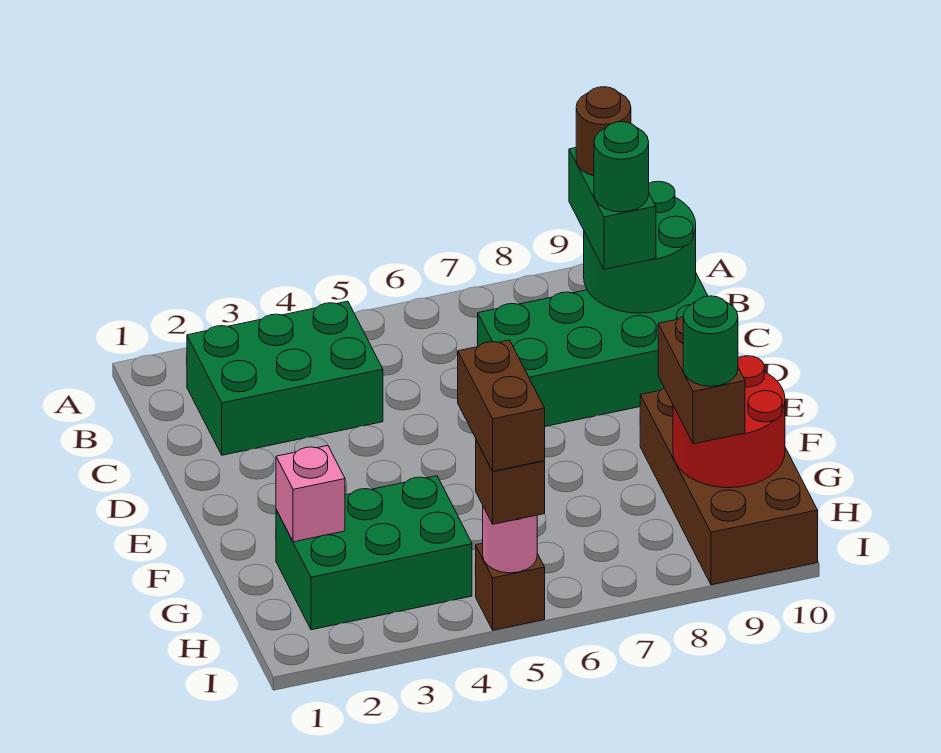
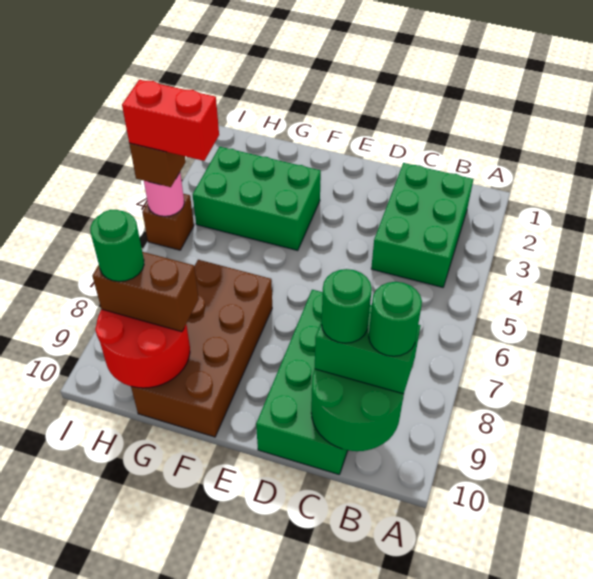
brown round brick B9 level 4 -> green round brick B9 level 4
brown brick F9:I10 level 1 -> brown brick F7:G10 level 1
green brick G2:H4 level 1 -> green brick F3:H4 level 1
pink brick G2 level 2 -> none
brown brick H5:I5 level 4 -> red brick H5:I5 level 4

